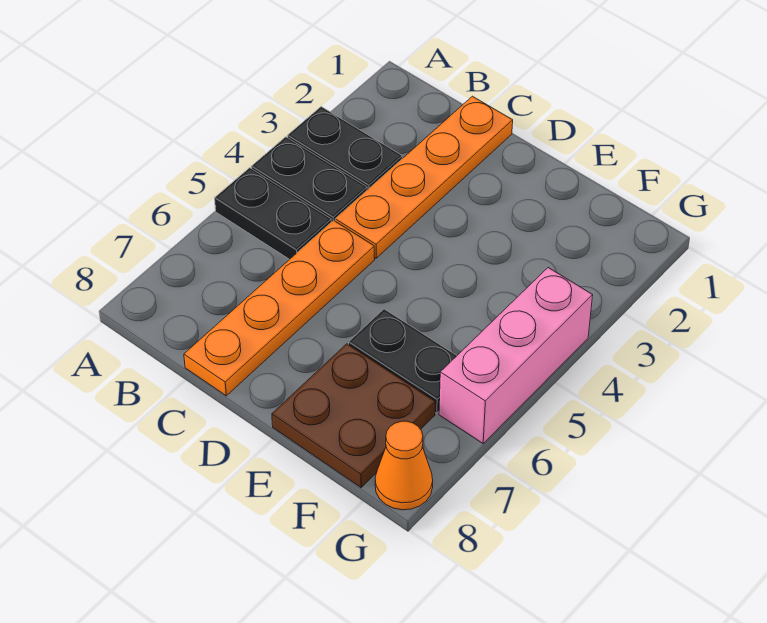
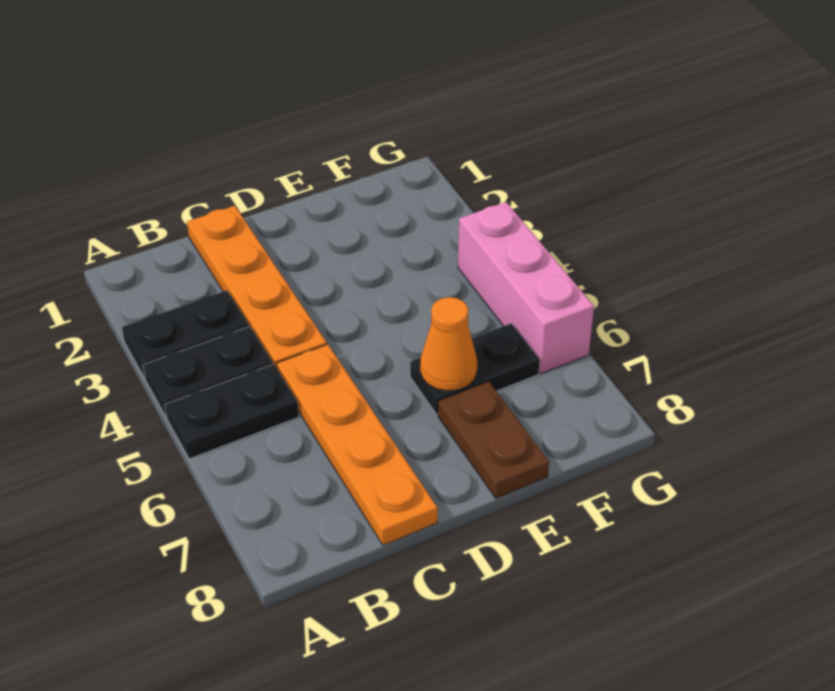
brown plate E7:F8 level 1 -> brown plate E7:E8 level 1
orange cone G8 level 1 -> orange cone E6 level 2

